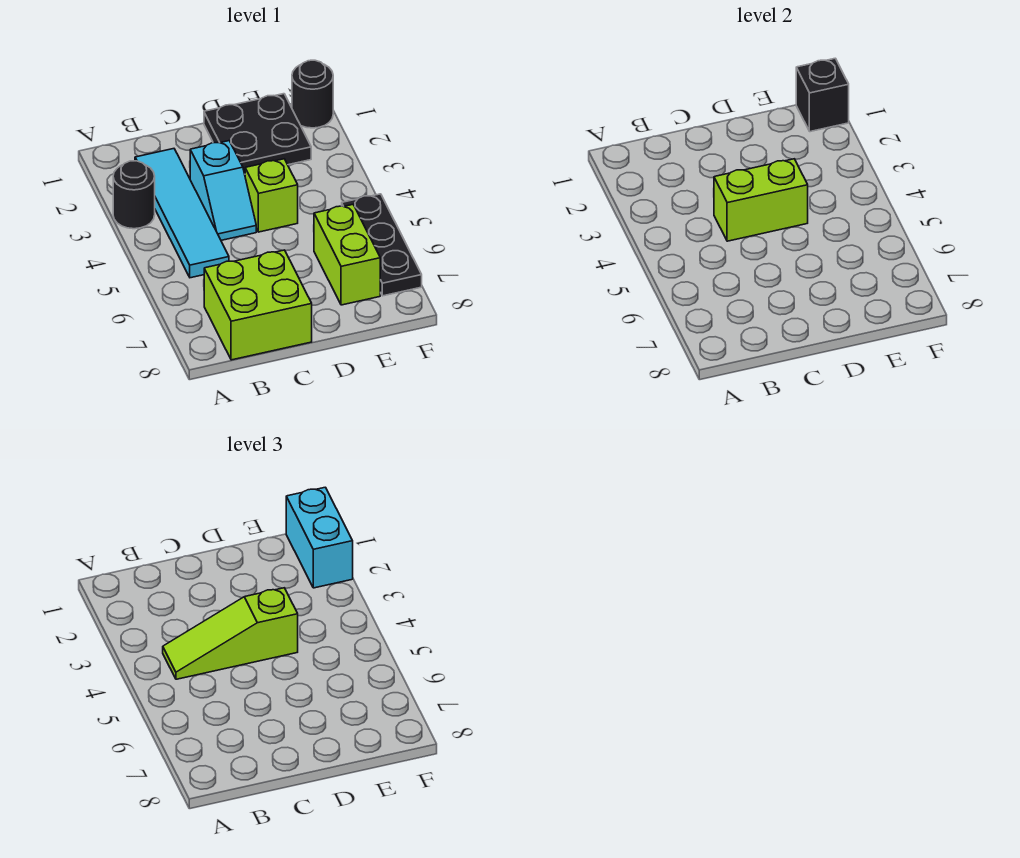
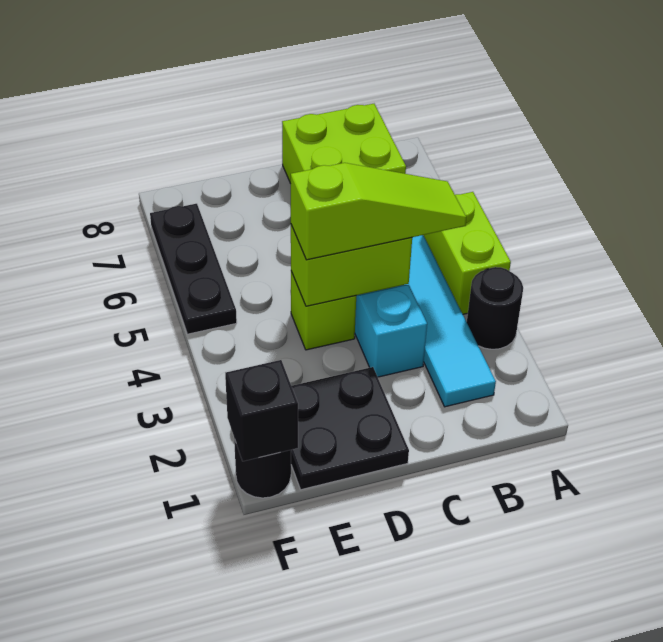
lime brick E6:E7 level 1 -> lime brick A4:A5 level 1
cyan brick F1:F2 level 3 -> none

